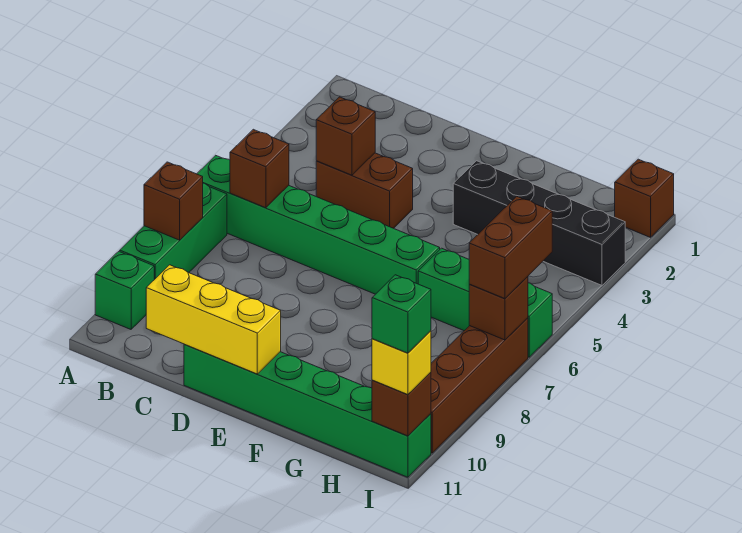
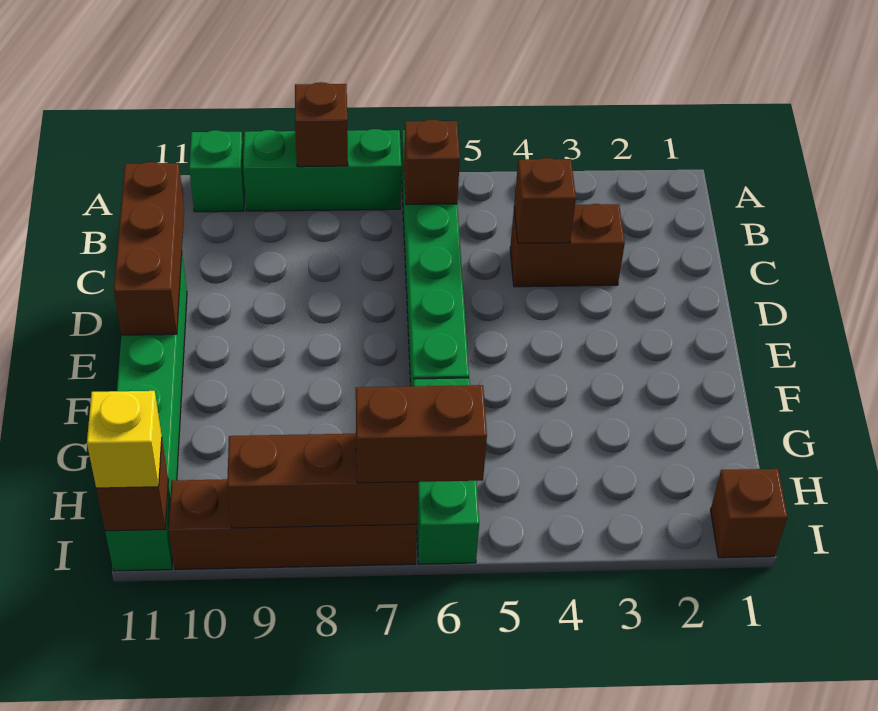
brown brick C4:D4 level 1 -> brown brick C3:C4 level 1
yellow brick C11:E11 level 2 -> brown brick C11:E11 level 2
black brick F3:I3 level 1 -> none
brown brick I7 level 2 -> brown brick I7:I9 level 2
green brick I11 level 4 -> none

